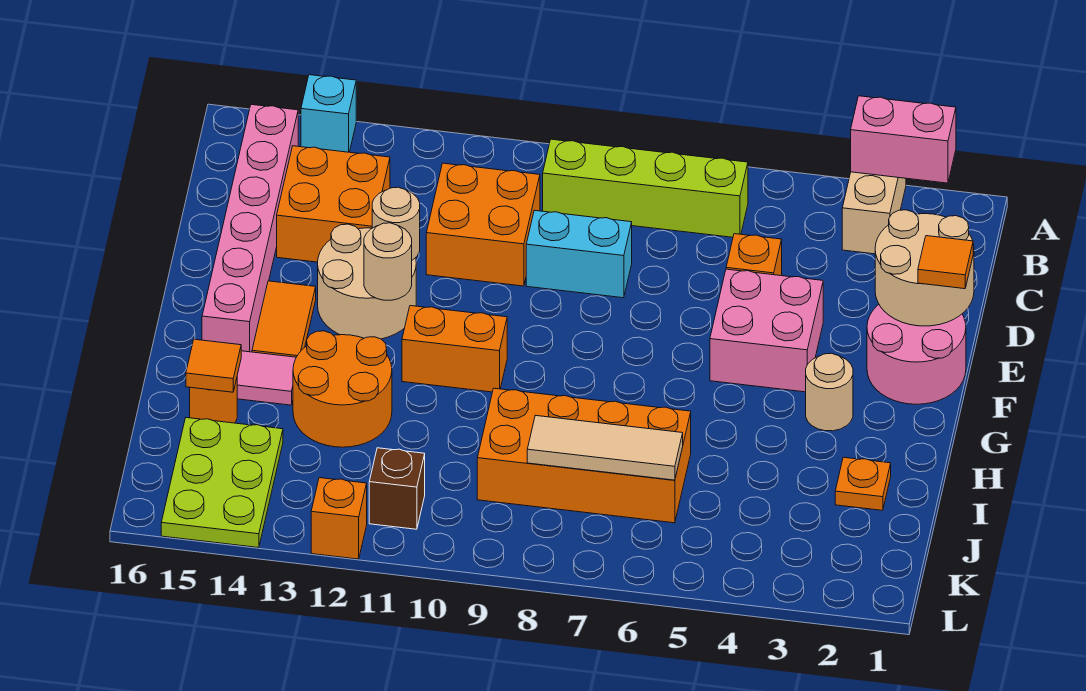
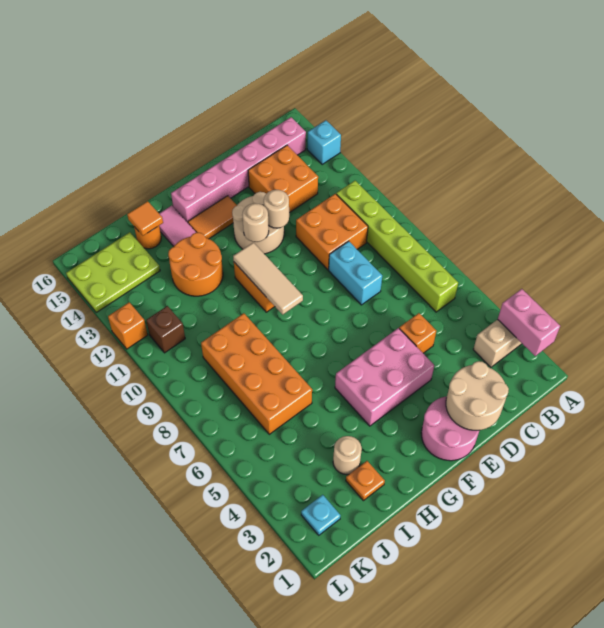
lime brick B6:B9 level 1 -> lime brick B6:B11 level 1
orange tile E1 level 3 -> none
pink brick E4:F5 level 1 -> pink brick E4:G5 level 1
tan round brick G3 level 1 -> tan round brick I3 level 1
tan tile J6:J8 level 2 -> tan tile G9:G11 level 2
none -> cyan plate K2 level 1

